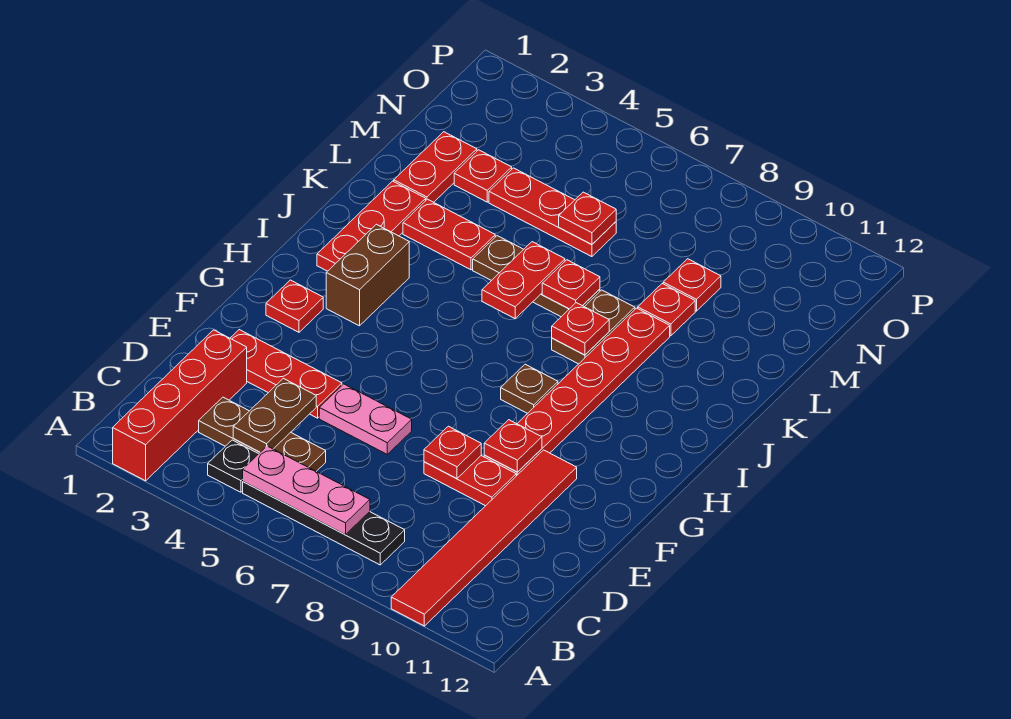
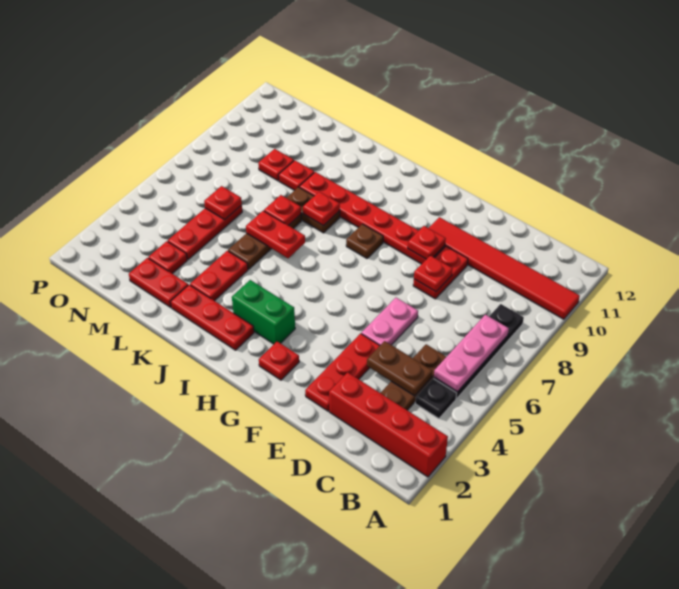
brown brick H3:I3 level 1 -> green brick H3:I3 level 1

